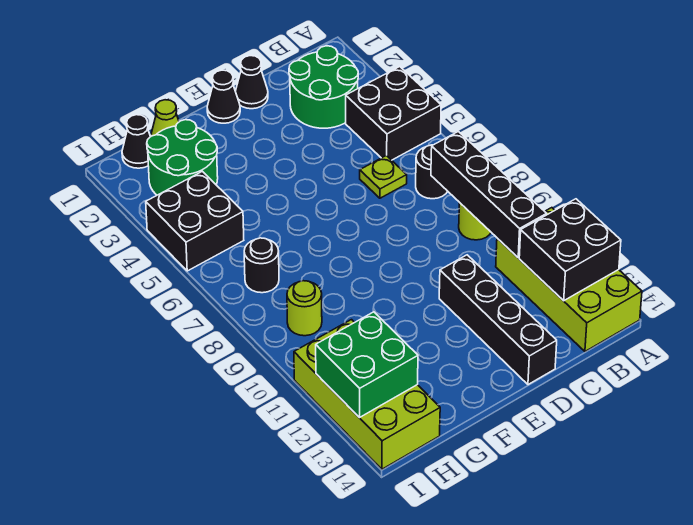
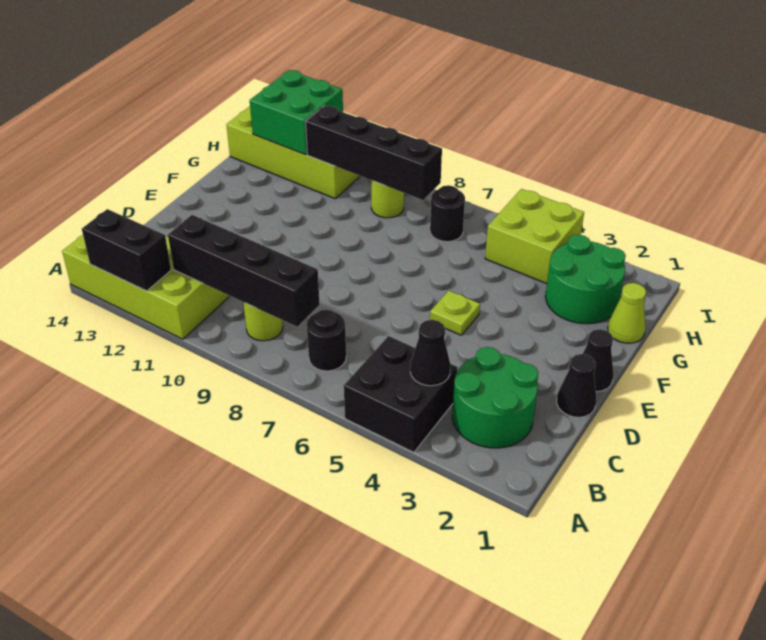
black brick A12:B13 level 2 -> black brick A12:A13 level 2
lime plate C6 level 1 -> lime plate E5 level 1
black brick D11:D14 level 1 -> black brick H8:H11 level 2
black cone H1 level 1 -> black cone B4 level 2
black brick H4:I5 level 1 -> lime brick H4:I5 level 1

